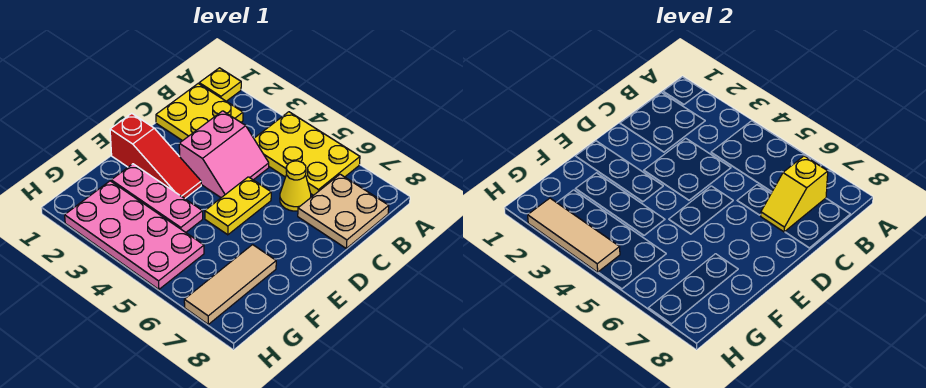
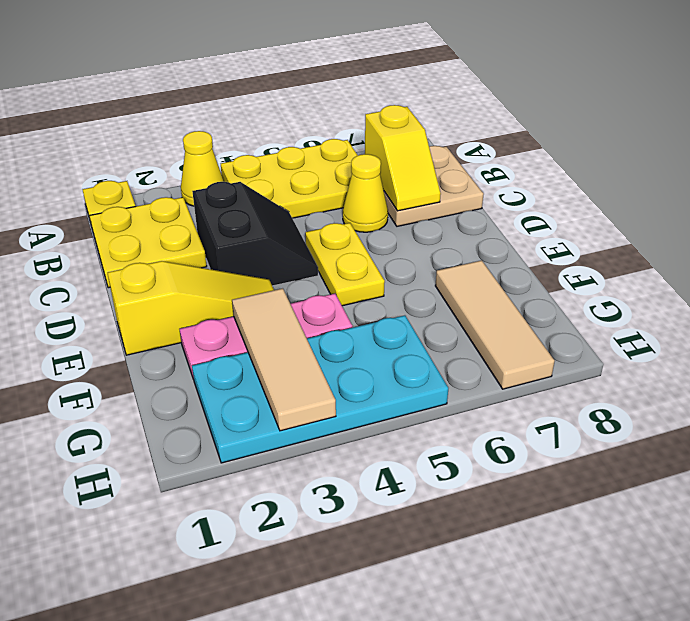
none -> yellow cone A3 level 1
pink slope C3:D4 level 1 top 3 -> black slope C3:D4 level 1 top 3
red slope E1:E3 level 1 top 1 -> yellow slope E1:E3 level 1 top 1
pink plate G2:H5 level 1 -> cyan plate G2:H5 level 1
tan tile H2:H4 level 2 -> tan tile F3:H3 level 2

